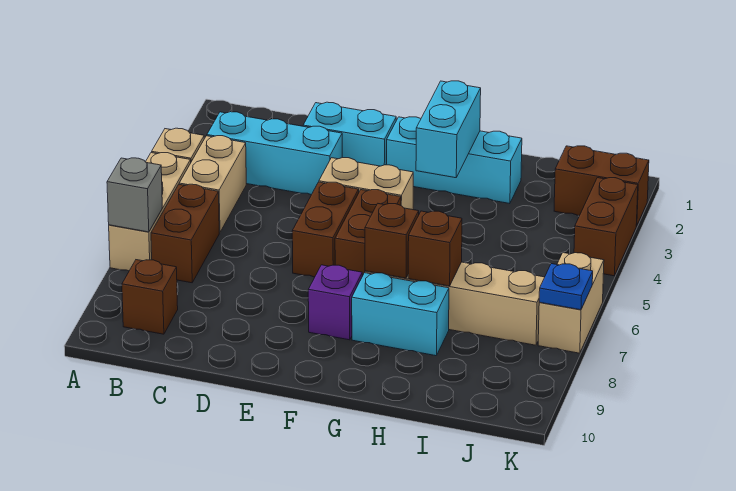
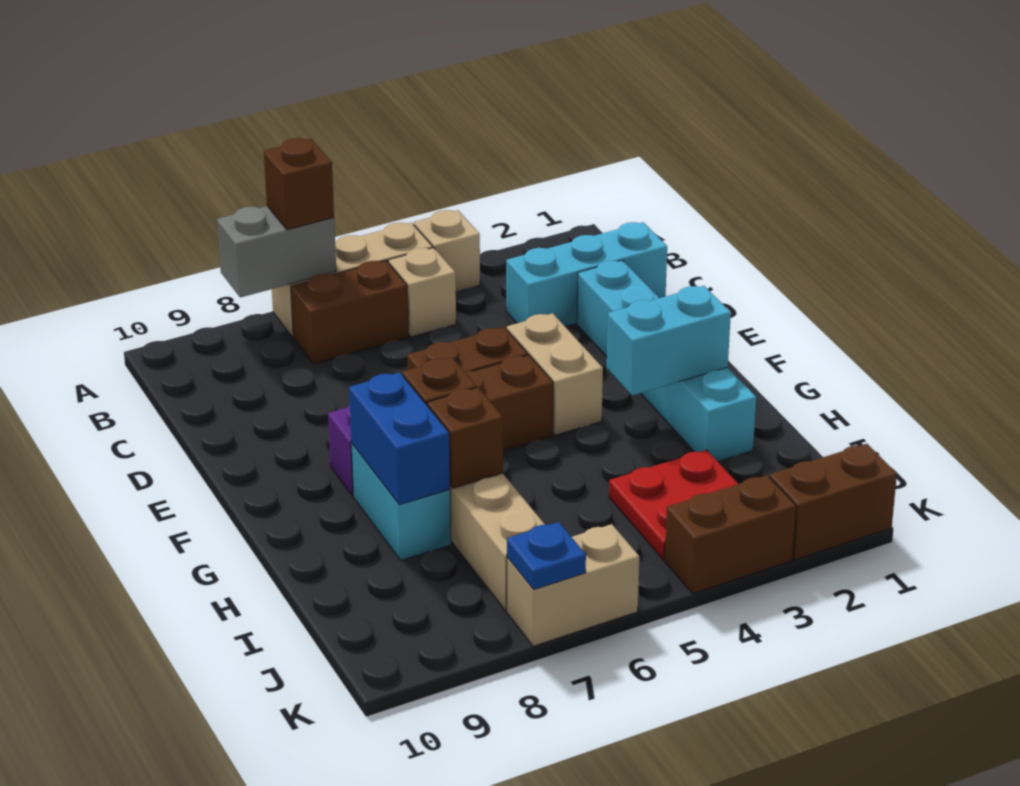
grey brick A7 level 2 -> grey brick A7:A8 level 2
cyan brick B3:D3 level 1 -> cyan brick C1:C3 level 1
tan brick B4:B5 level 1 -> tan brick B5 level 1
brown brick B9 level 1 -> brown brick A7 level 3
none -> blue brick G8:H8 level 2
none -> red plate I3:J4 level 1
brown brick J2:K2 level 1 -> brown brick K1:K2 level 1

